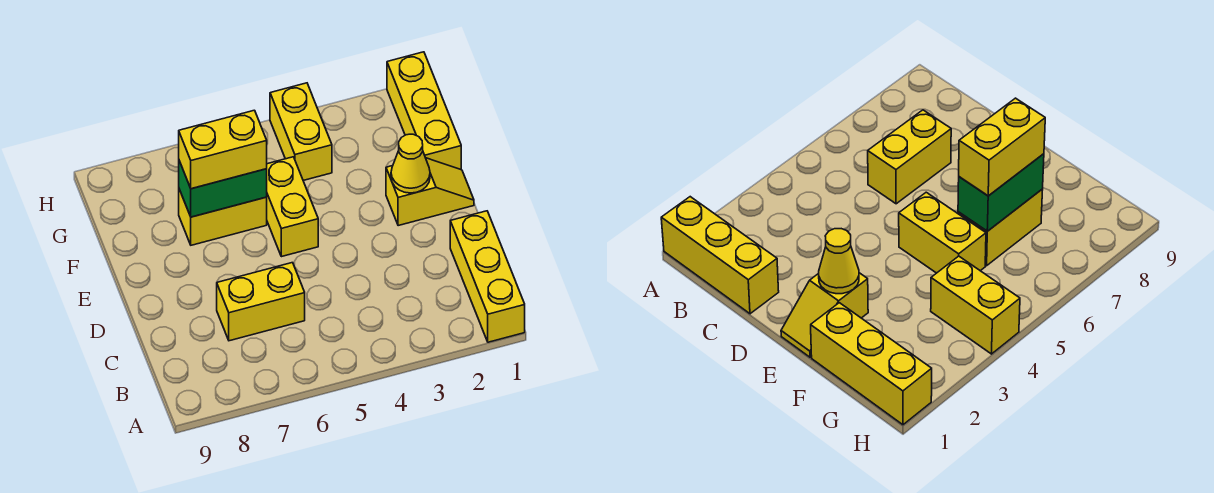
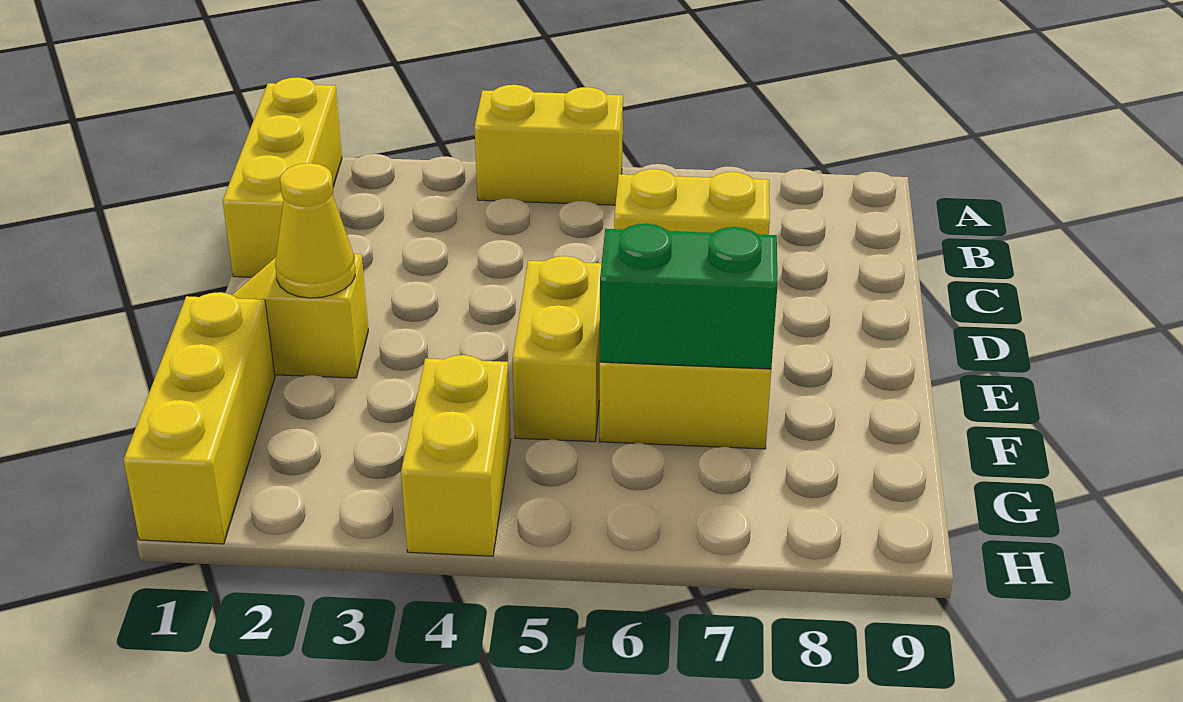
yellow brick F6:F7 level 3 -> yellow brick A4:A5 level 1

